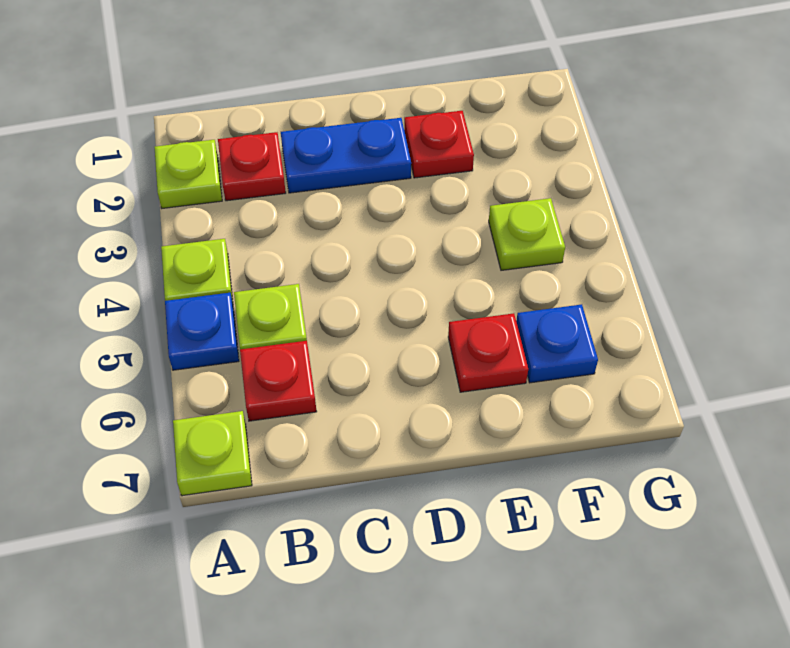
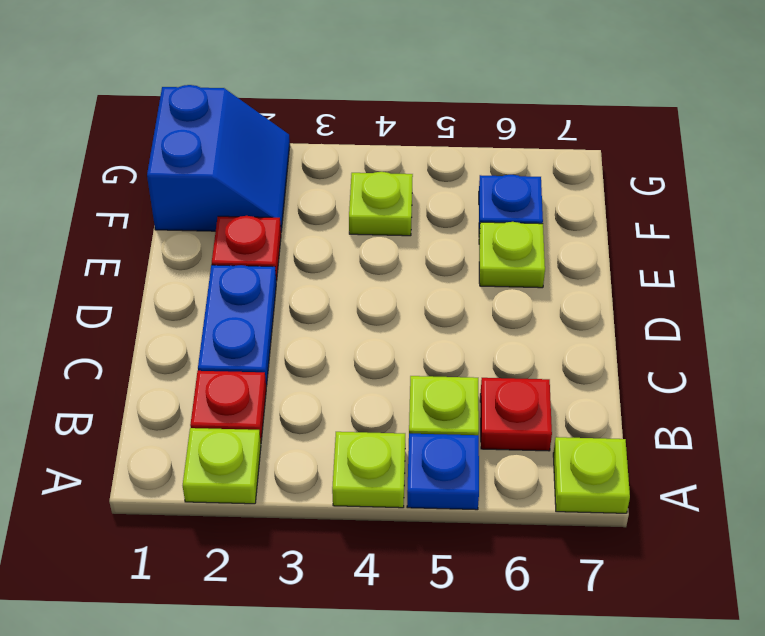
red plate E6 level 1 -> lime plate E6 level 1
none -> blue slope F1:G2 level 1 top 1

